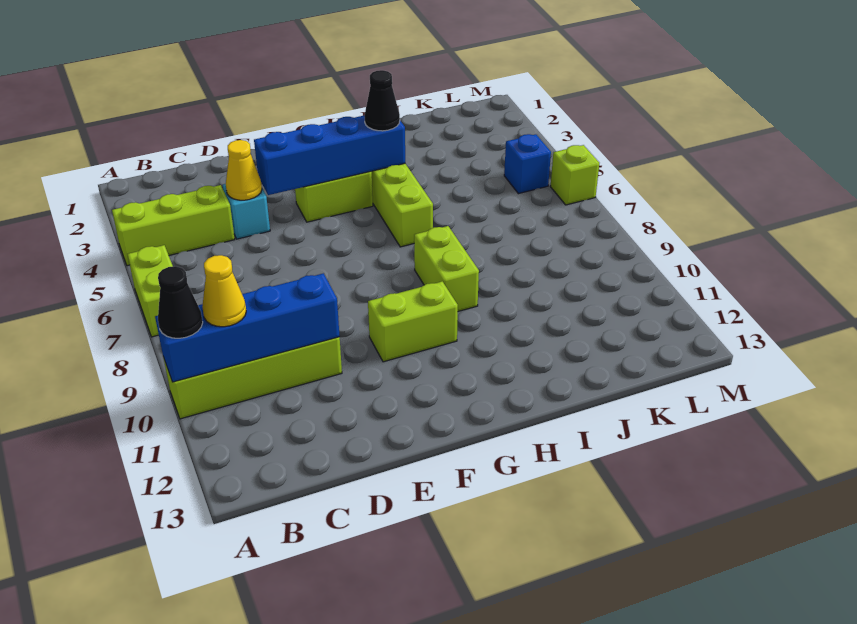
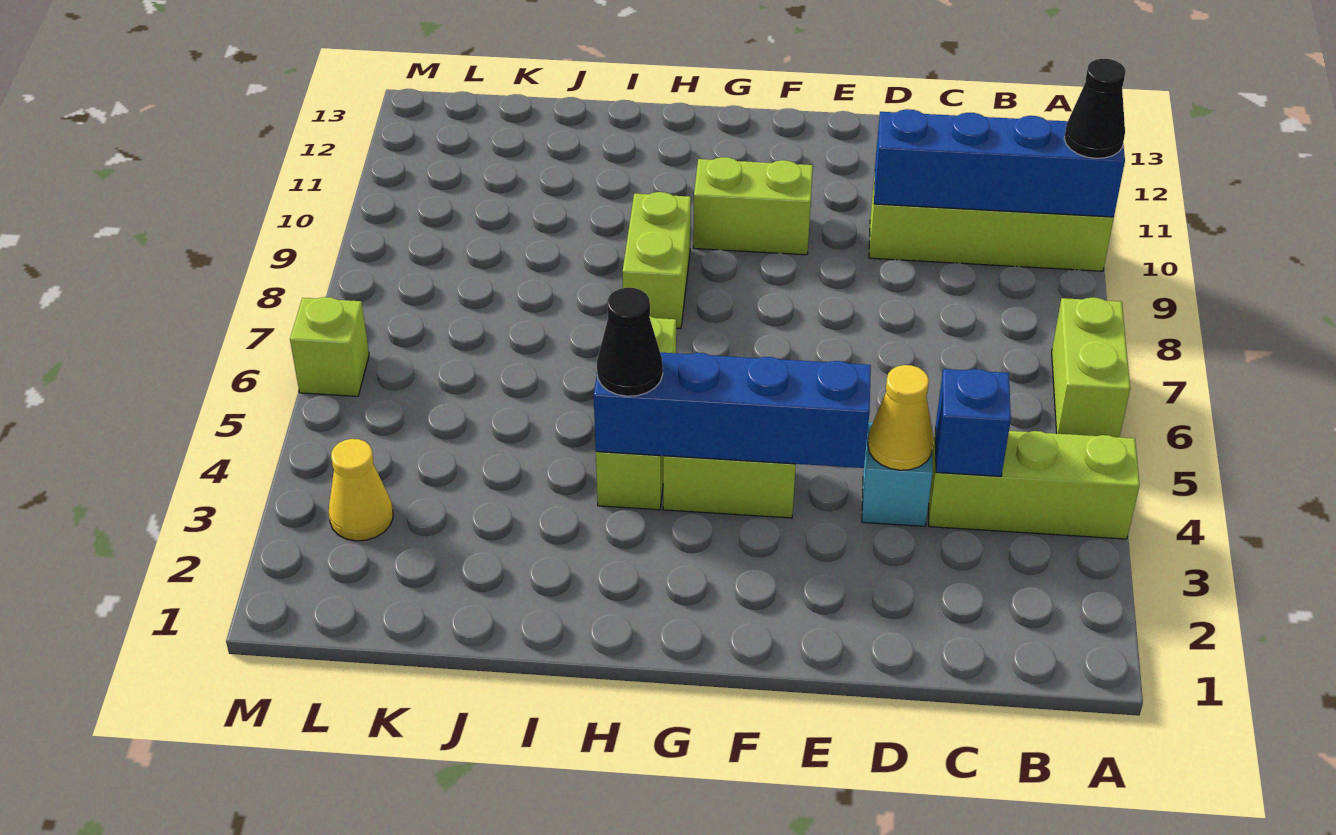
yellow cone B10 level 3 -> yellow cone L3 level 1
blue brick L5 level 1 -> blue brick C4 level 2

